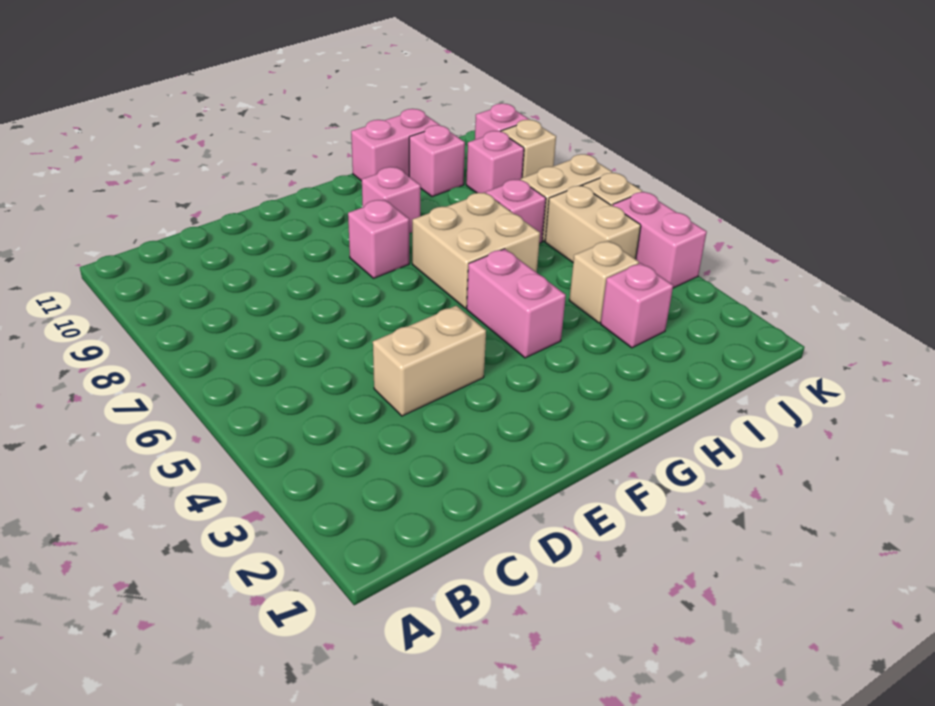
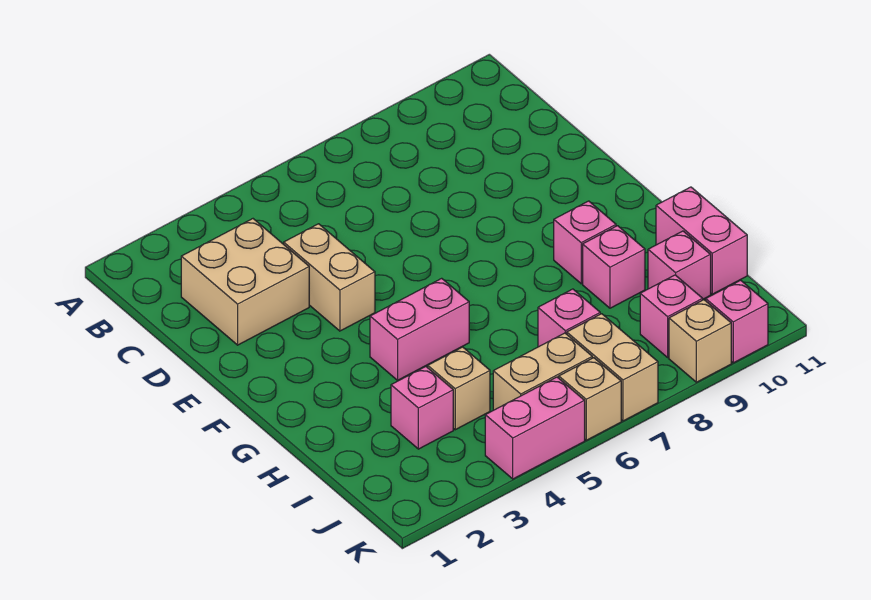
pink brick F8 level 1 -> pink brick H9 level 1
tan brick G6:H7 level 1 -> tan brick C2:D3 level 1

